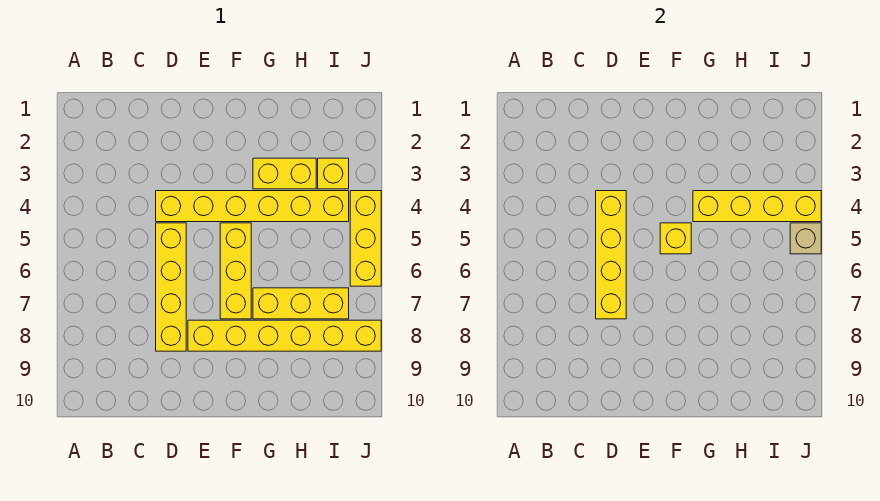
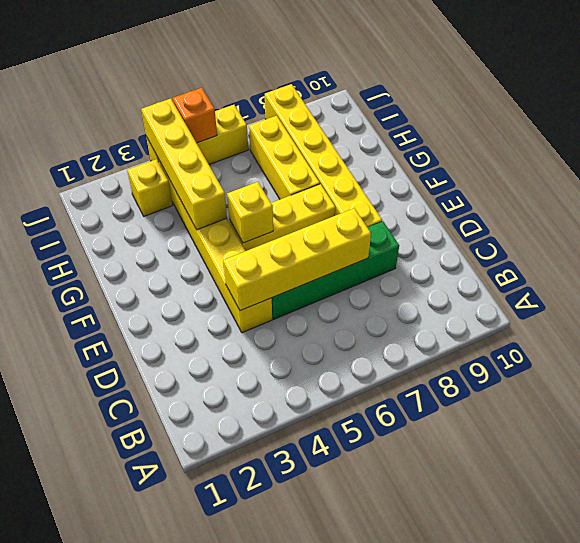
yellow brick D5:D8 level 1 -> green brick D5:D8 level 1
yellow brick G3:H3 level 1 -> none
tan brick J5 level 2 -> orange brick J5 level 2

